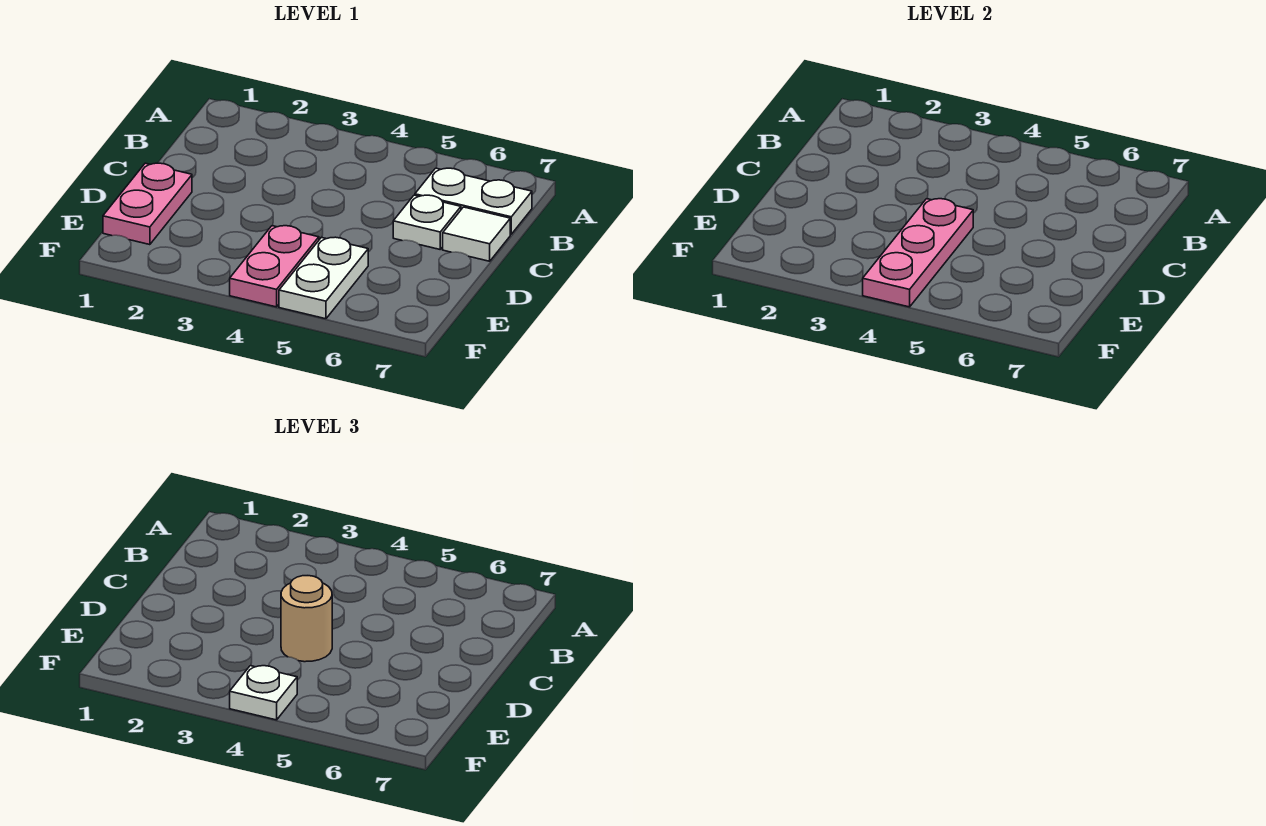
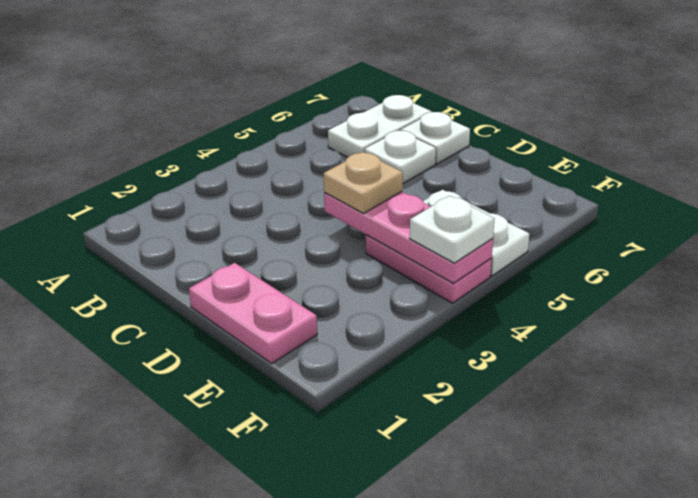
white tile C7 level 1 -> white plate C7 level 1
tan round brick D4 level 3 -> tan plate D4 level 3

